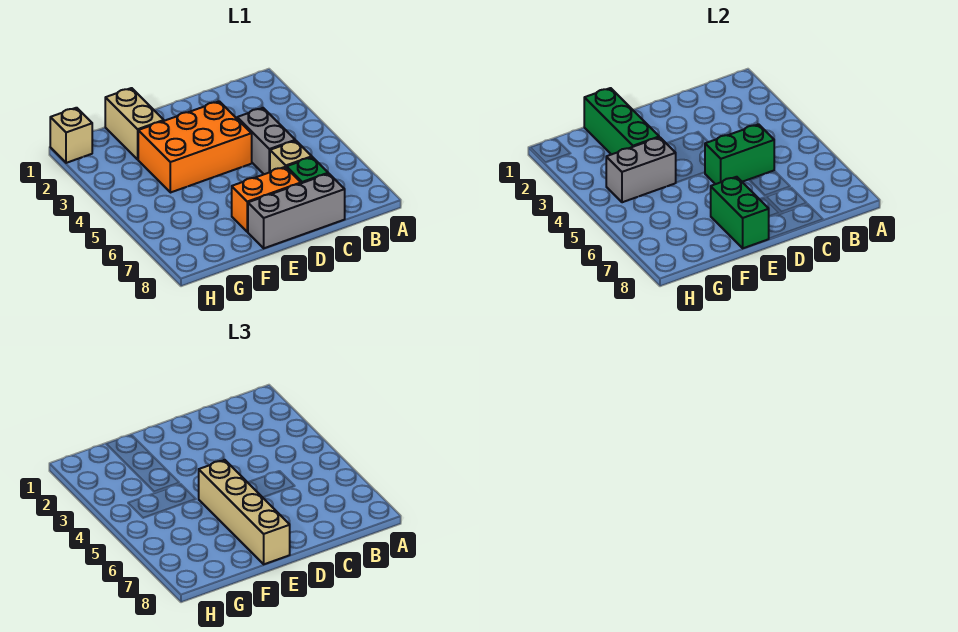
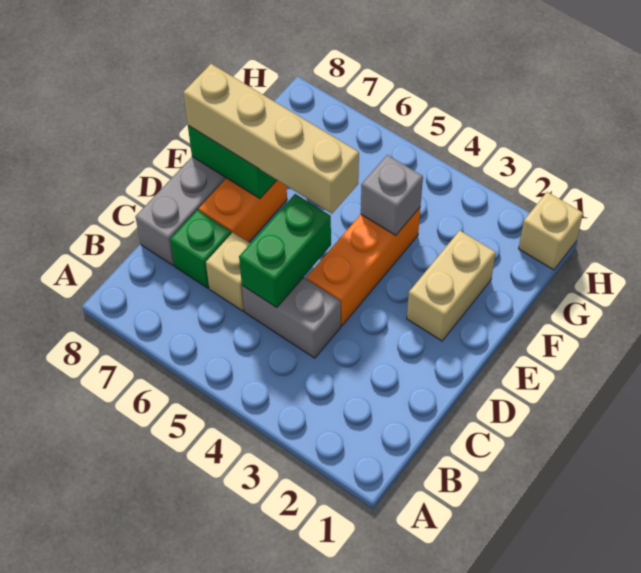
orange brick D3:F4 level 1 -> orange brick D4:F4 level 1
tan brick F1:F2 level 1 -> tan brick E2:F2 level 1
green brick F1:F3 level 2 -> none
grey brick F4:G4 level 2 -> grey brick F4 level 2

